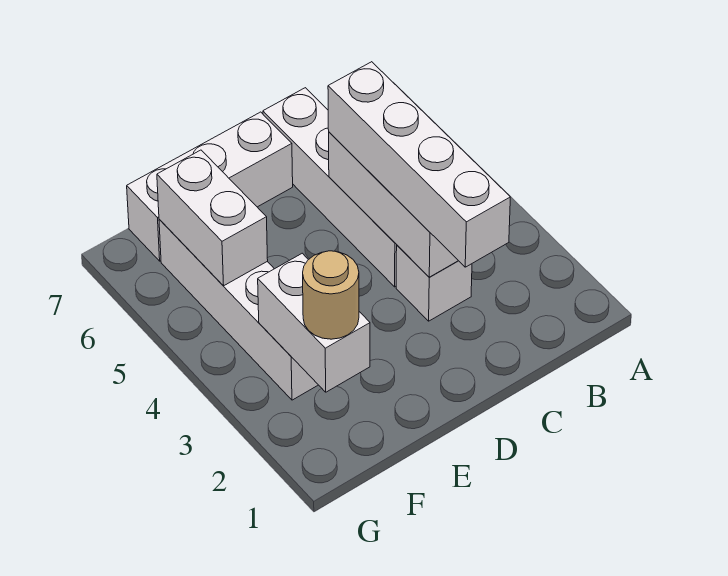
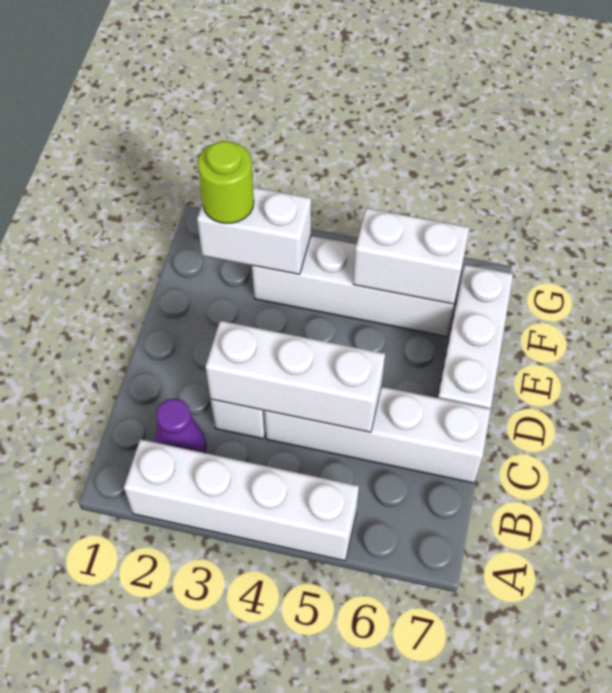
none -> purple cone B2 level 1
white brick C2:C5 level 3 -> white brick A2:A5 level 1
tan round brick F2 level 3 -> lime round brick F2 level 3

